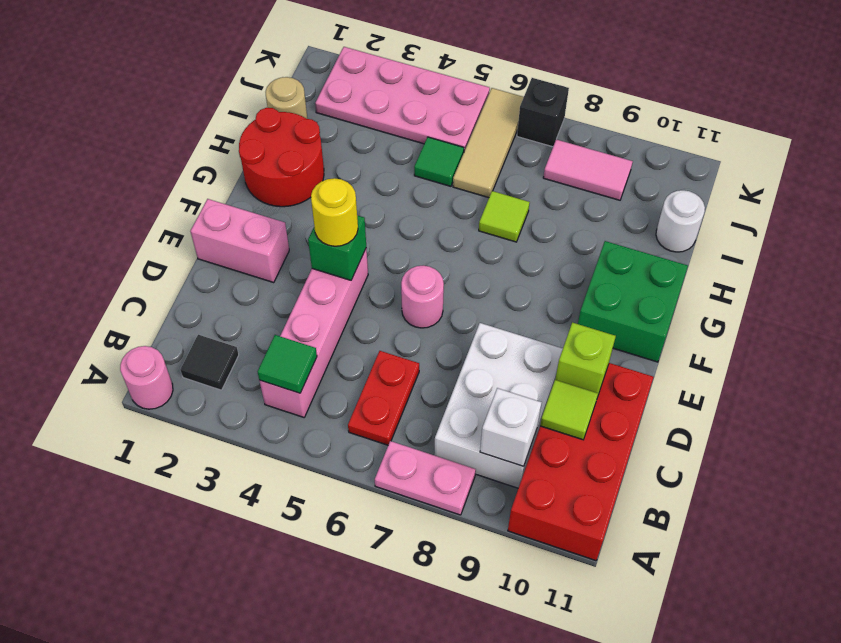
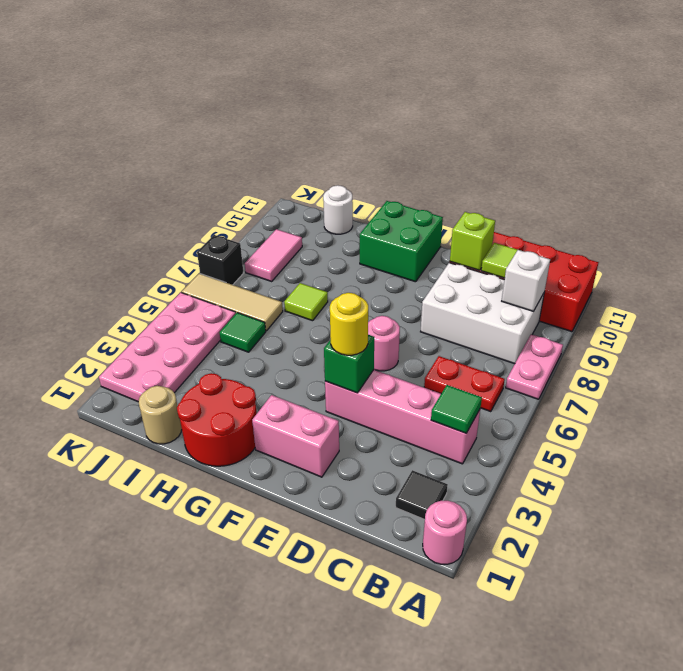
pink brick E1:E2 level 1 -> pink brick E2:F2 level 1

